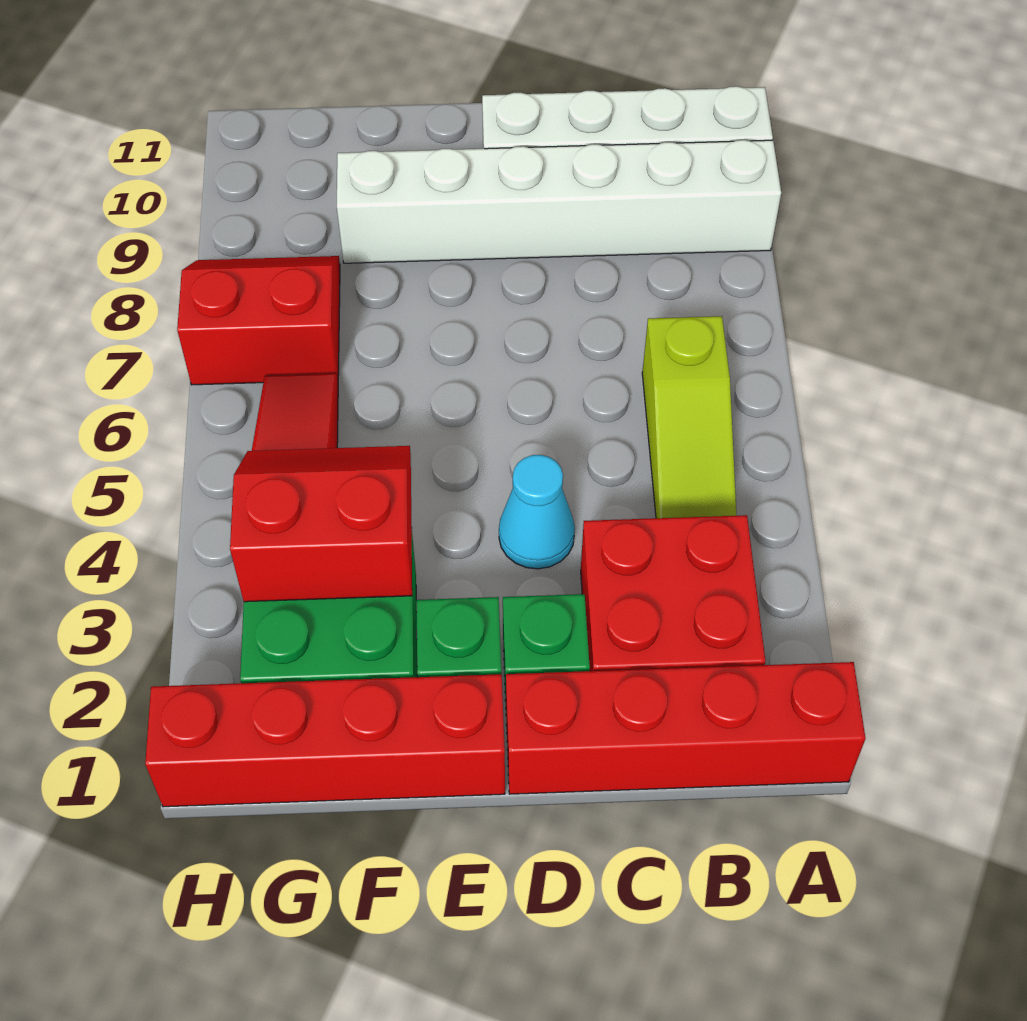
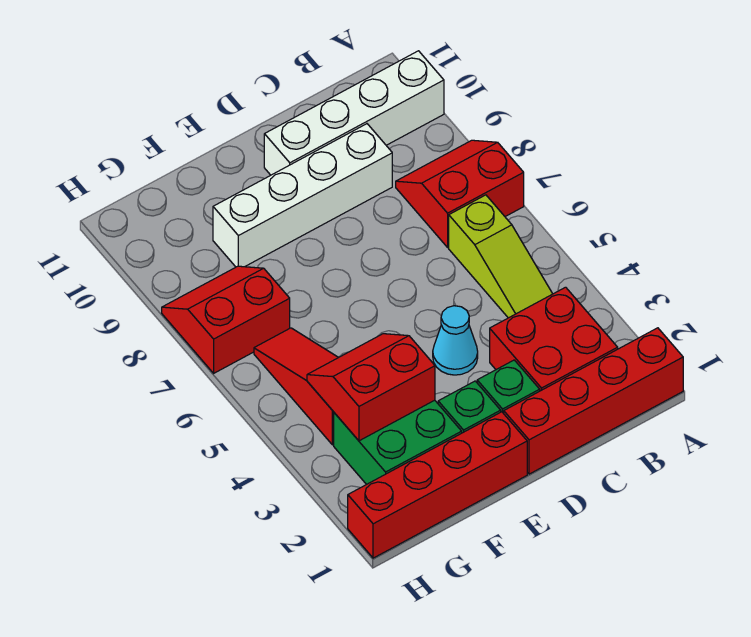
none -> red slope A7:B8 level 1 top 7
white brick A9:F9 level 1 -> white brick C9:F9 level 1

